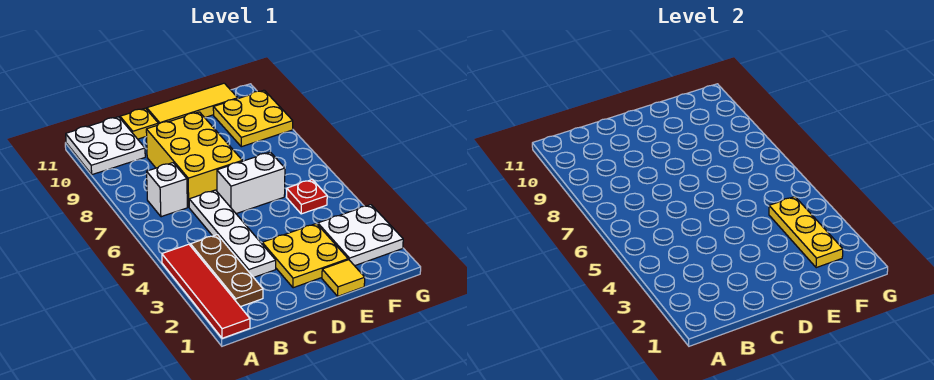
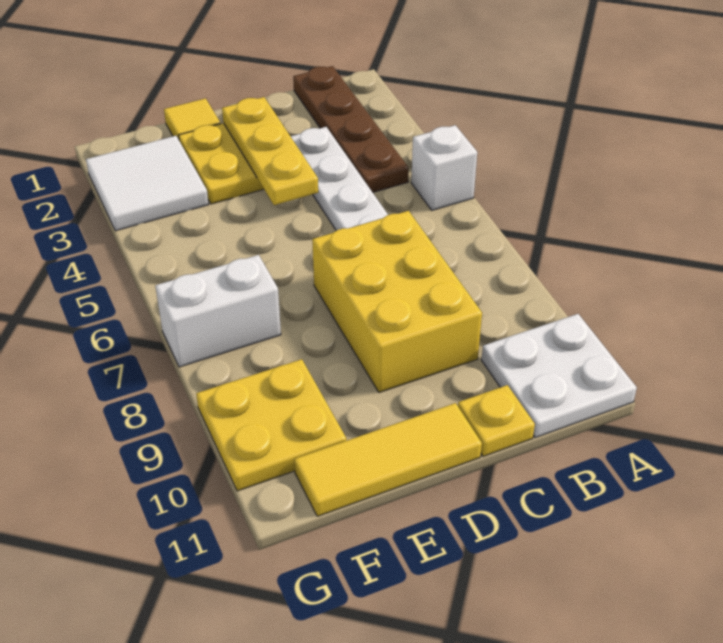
red tile A1:A4 level 1 -> none
brown plate B2:B4 level 1 -> brown plate B1:B4 level 1
white brick B7 level 1 -> white brick A5 level 1
white brick D6:E6 level 1 -> white brick F7:G7 level 1
white plate F2:G3 level 1 -> white tile F2:G3 level 1
yellow plate F2:F4 level 2 -> yellow plate D2:D4 level 2
red plate F5 level 1 -> none

